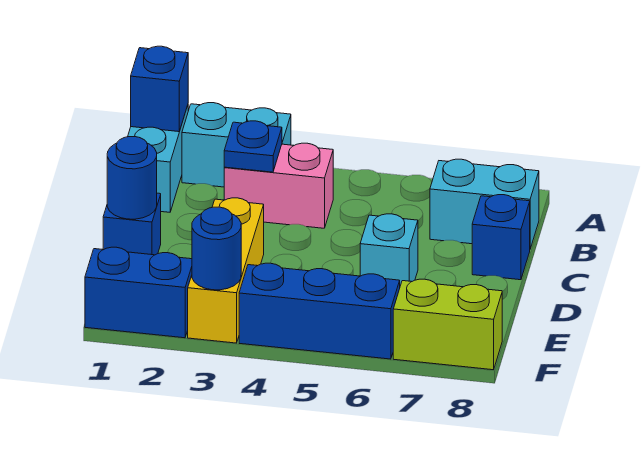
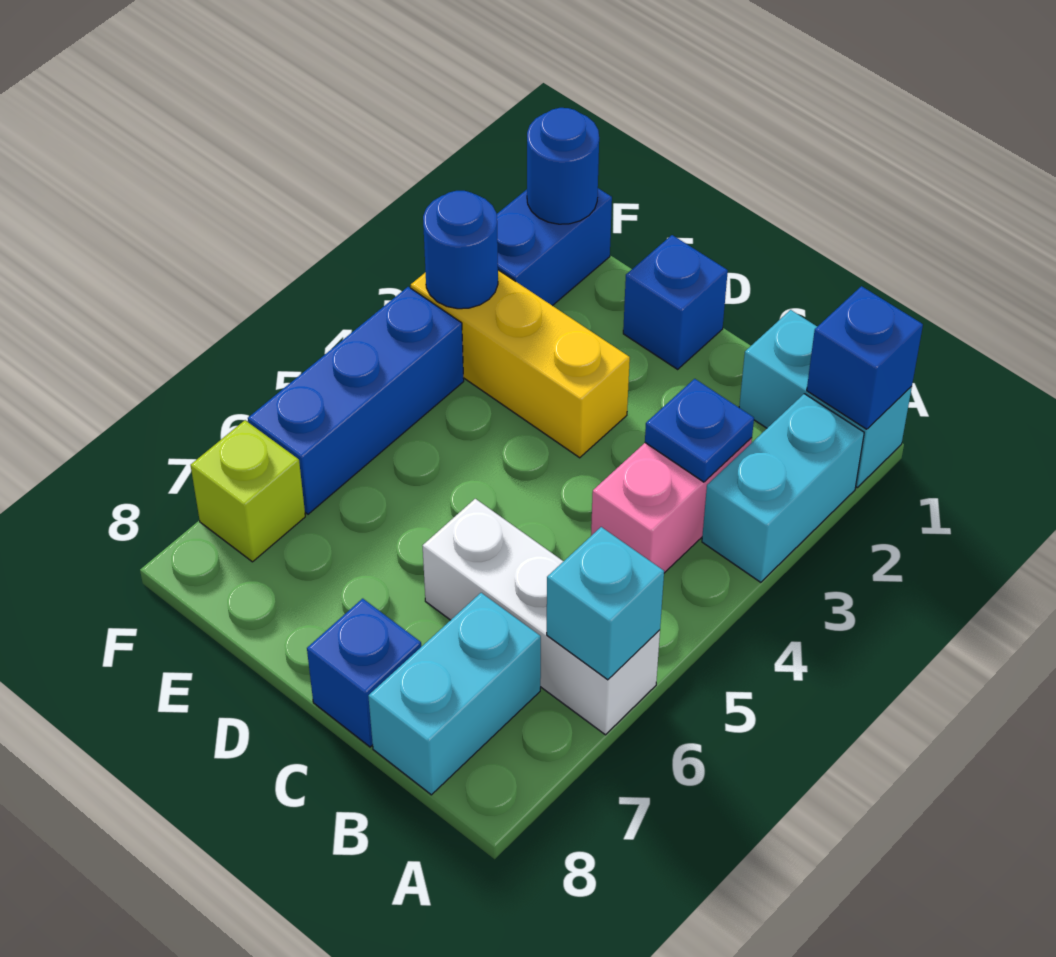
none -> white brick A6:C6 level 1
blue round brick D1 level 2 -> blue round brick F1 level 2
cyan brick D6 level 1 -> cyan brick A6 level 2
lime brick F7:F8 level 1 -> lime brick F7 level 1

